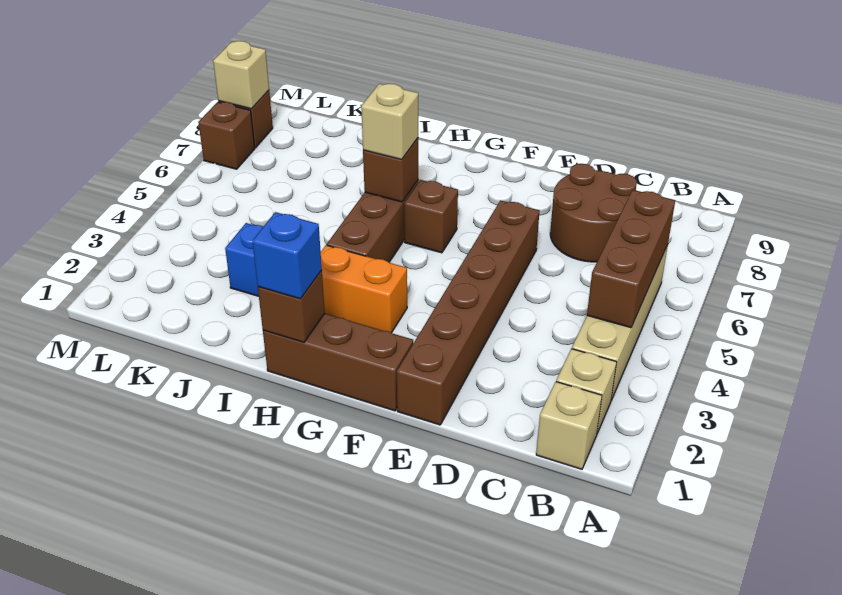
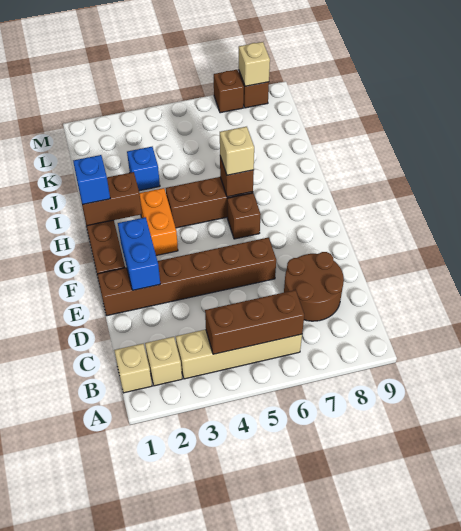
none -> blue brick E2:F2 level 2
brown brick H1 level 2 -> brown brick H1:H2 level 2

